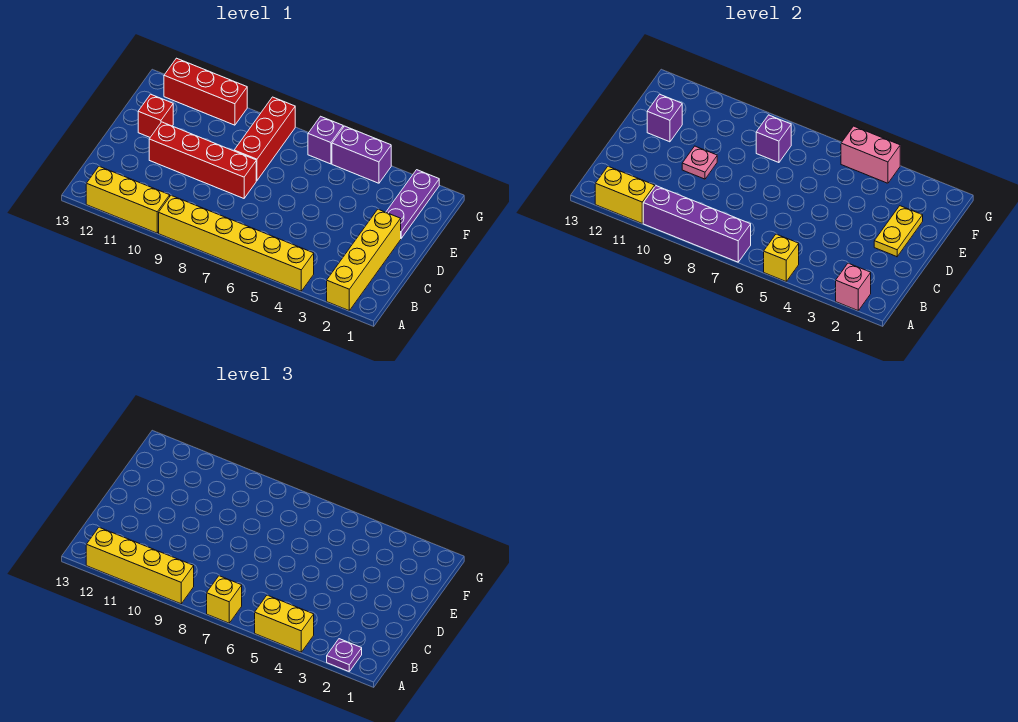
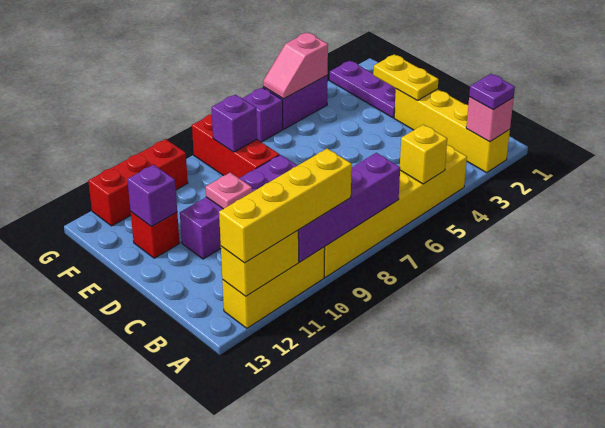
yellow brick A4:A5 level 3 -> none
yellow brick A7 level 3 -> none
red brick D8:D11 level 1 -> purple brick D8:D11 level 1
pink brick G4:G5 level 2 -> pink slope G4:G5 level 2 top 4

